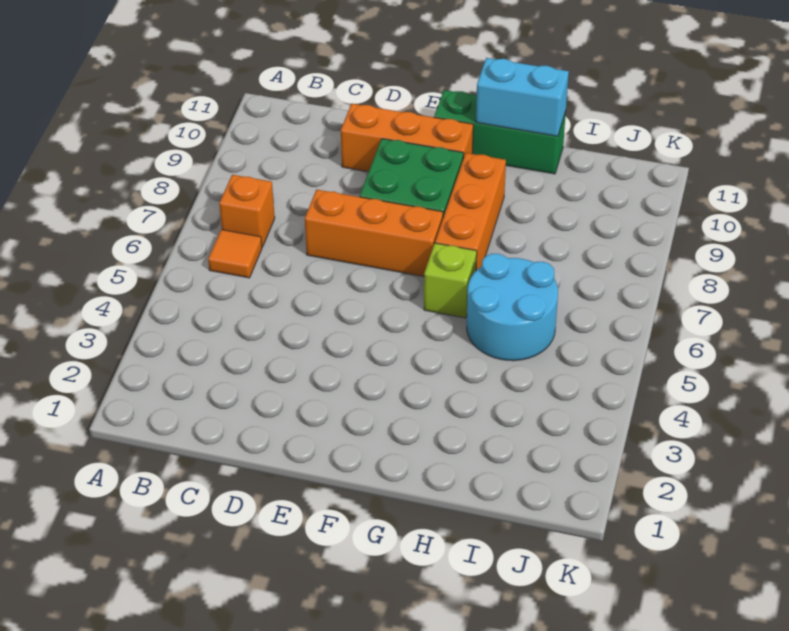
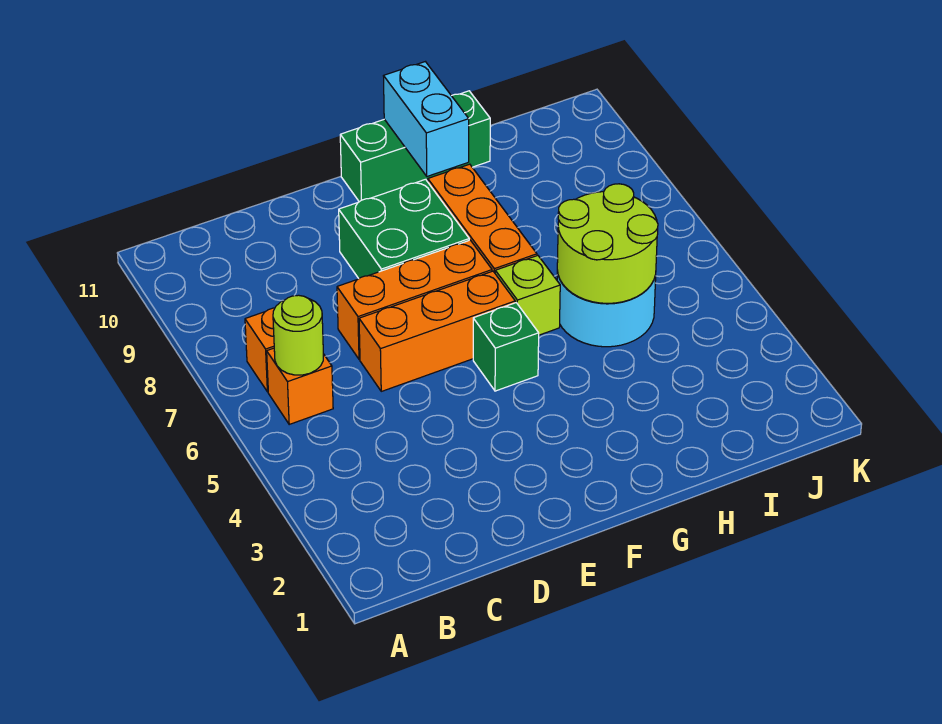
orange tile B6 level 1 -> orange brick B6 level 1
none -> lime round brick B6 level 2
orange brick D10:F10 level 1 -> orange brick D6:F6 level 1
none -> green brick F5 level 1
cyan brick G11:H11 level 2 -> cyan brick G10:G11 level 2
none -> lime round brick H5:I6 level 2

